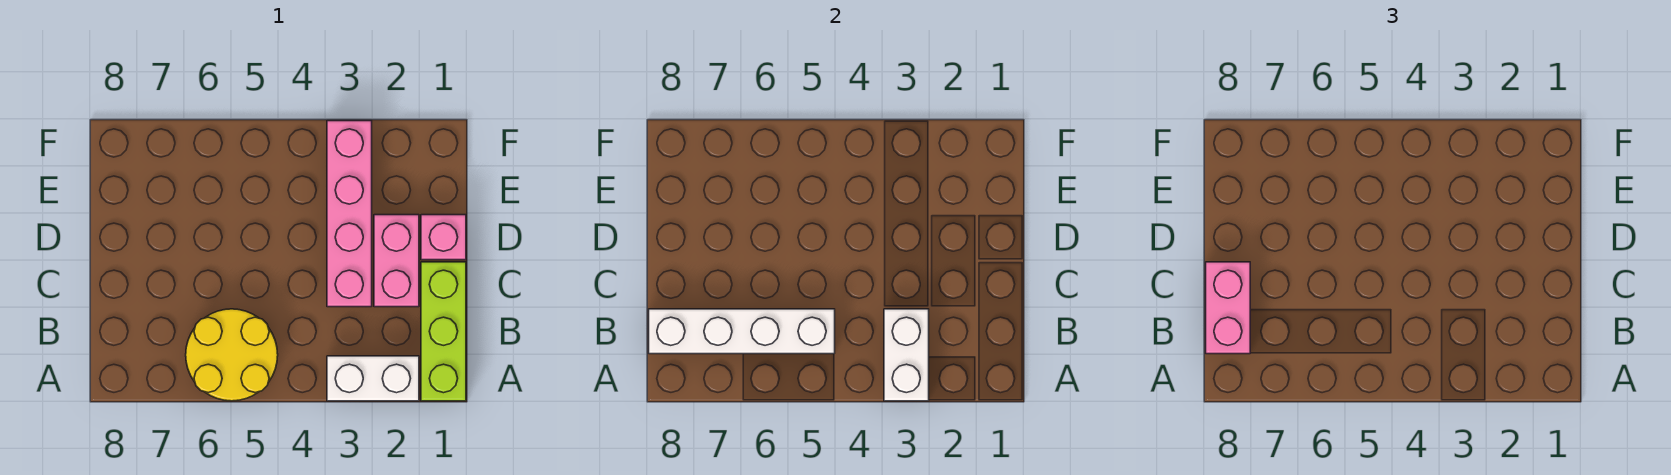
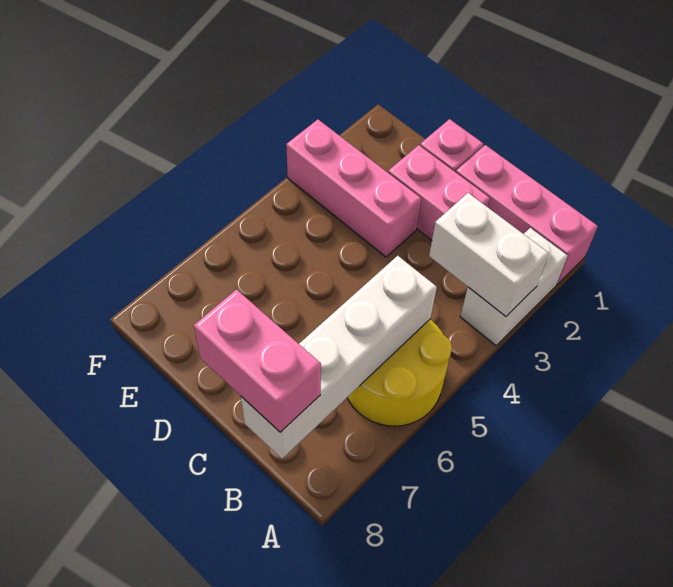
lime brick A1:C1 level 1 -> pink brick A1:C1 level 1
pink brick C3:F3 level 1 -> pink brick D3:F3 level 1

